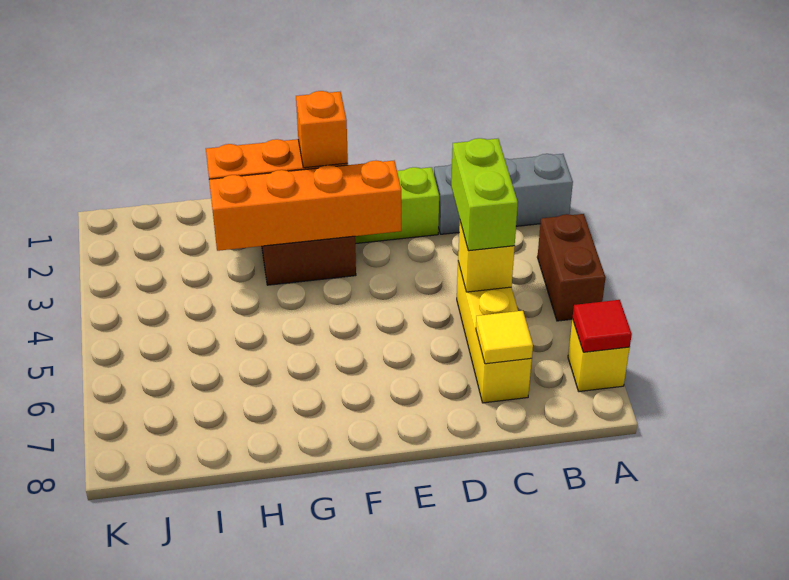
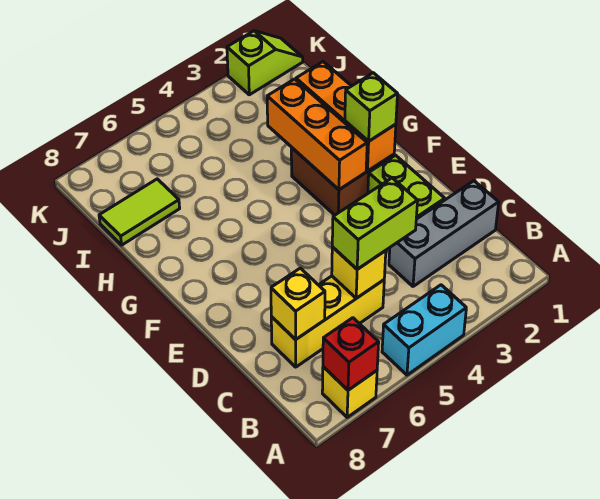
grey brick A2:C2 level 1 -> grey brick C1:C3 level 1
brown brick A4:A5 level 1 -> cyan brick A4:A5 level 1
red tile A7 level 2 -> red brick A7 level 2
yellow tile C7 level 2 -> yellow brick C7 level 2
orange brick E3:H3 level 2 -> orange brick F3:H3 level 2
orange brick F2 level 3 -> lime brick F2 level 3
none -> lime tile I7:I8 level 1
none -> lime slope K1:K2 level 1 top 2

